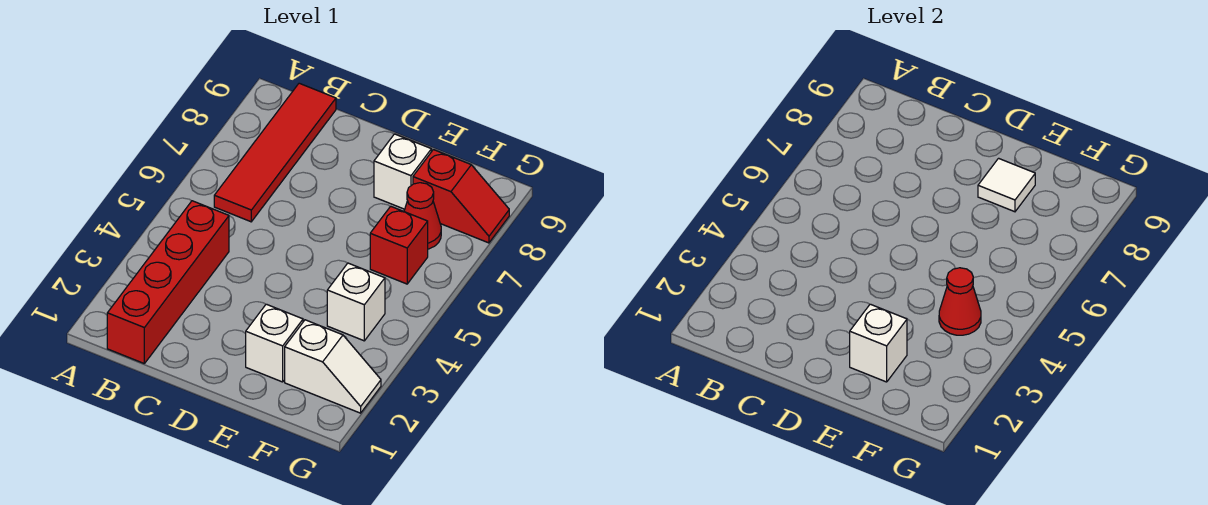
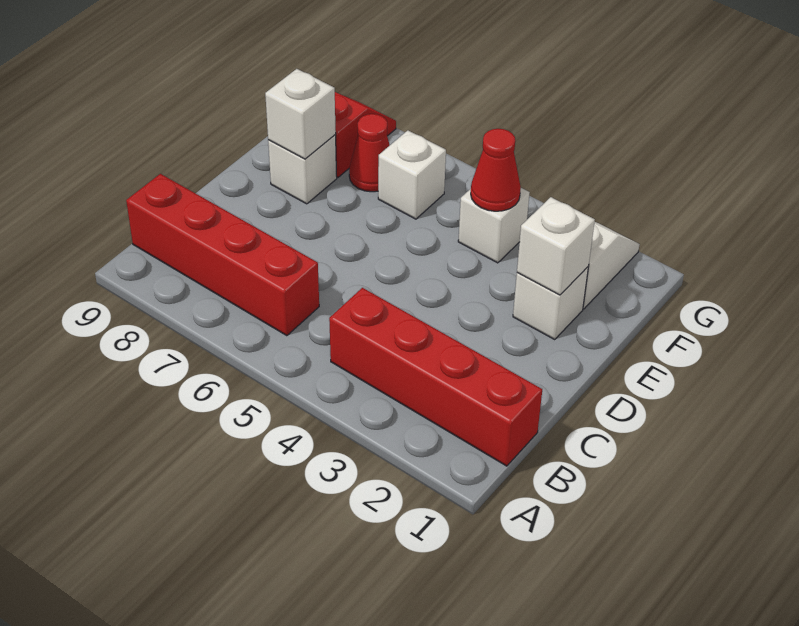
red tile B6:B9 level 1 -> red brick B6:B9 level 1
white tile E8 level 2 -> white brick E8 level 2
red brick F6 level 1 -> white brick F6 level 1

